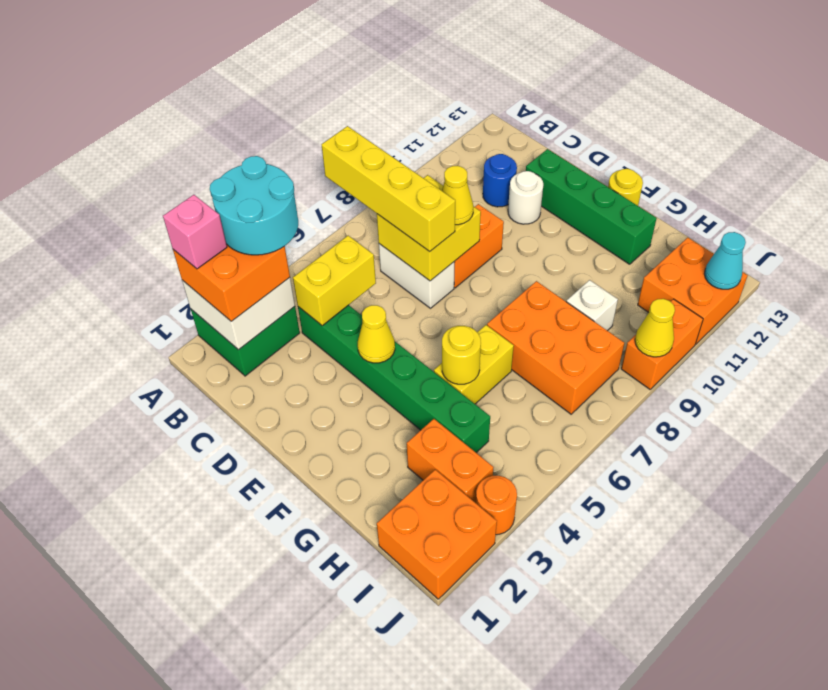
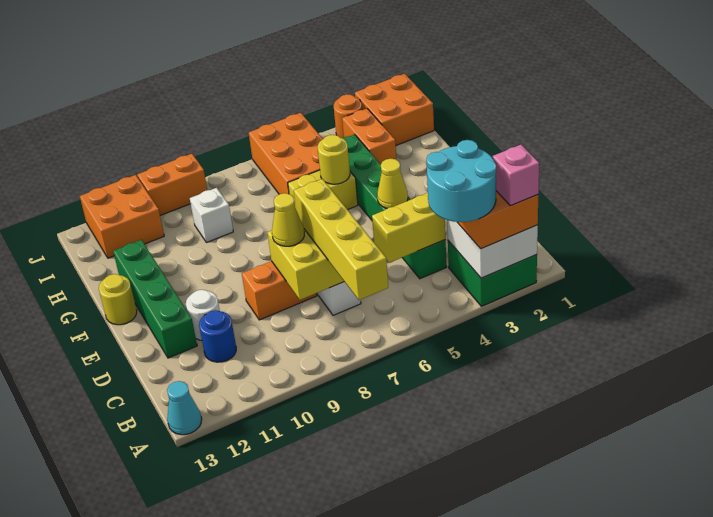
orange brick G7:I8 level 1 -> orange brick H5:J6 level 1
yellow cone J9 level 2 -> none
cyan cone J12 level 2 -> cyan cone A13 level 1

